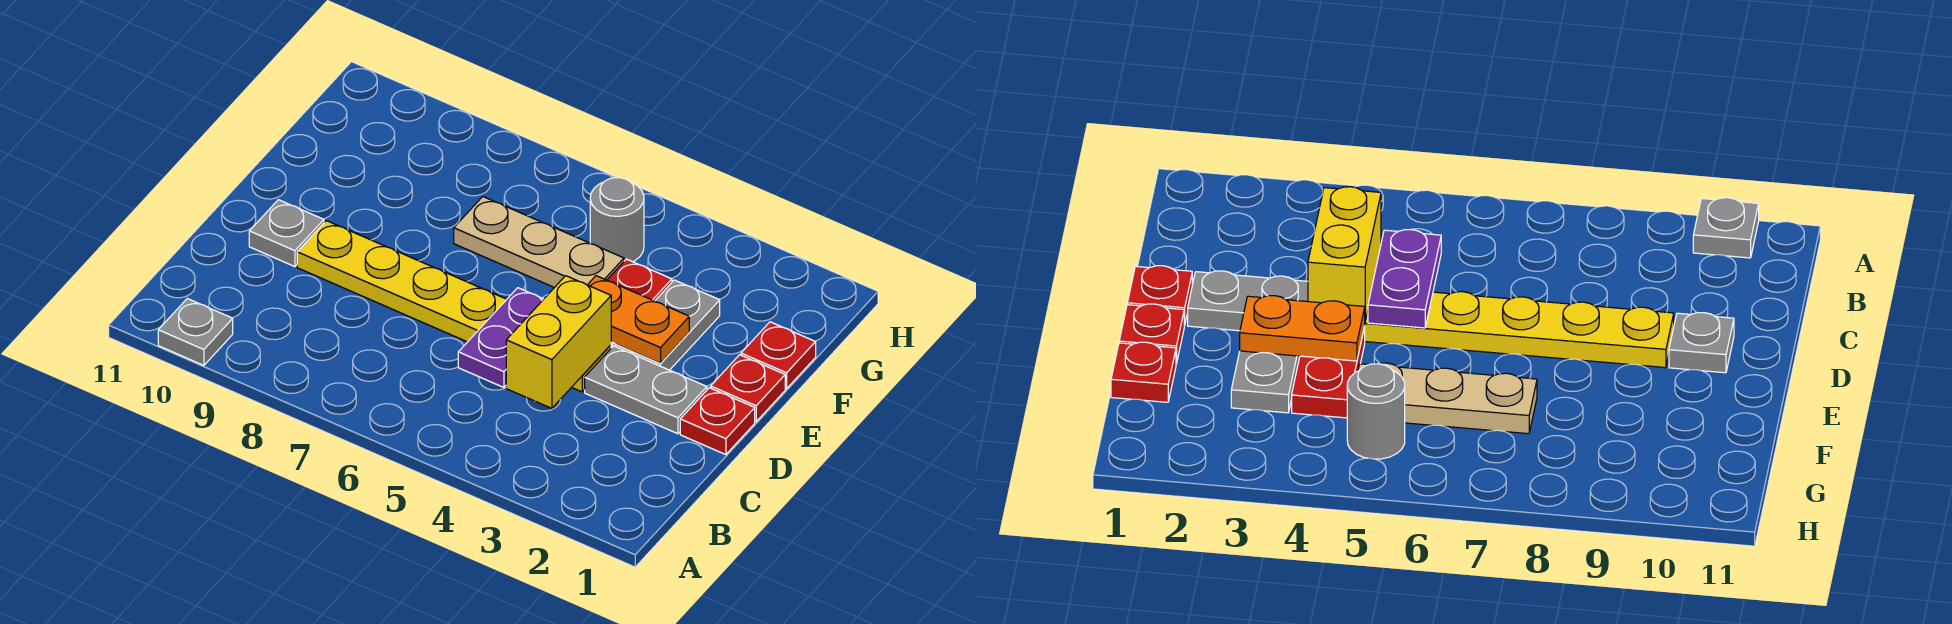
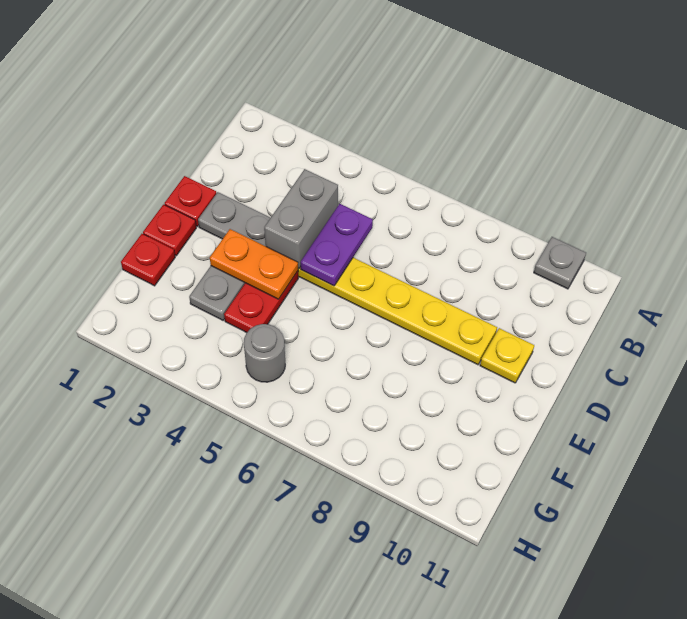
yellow brick C4:D4 level 2 -> grey brick C4:D4 level 2
grey plate D10 level 1 -> yellow plate D10 level 1
tan plate F5:F7 level 1 -> none

